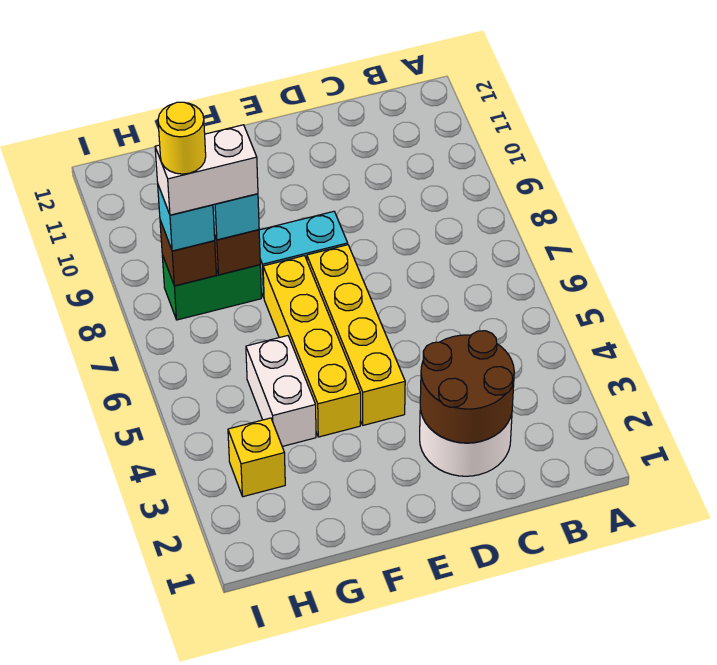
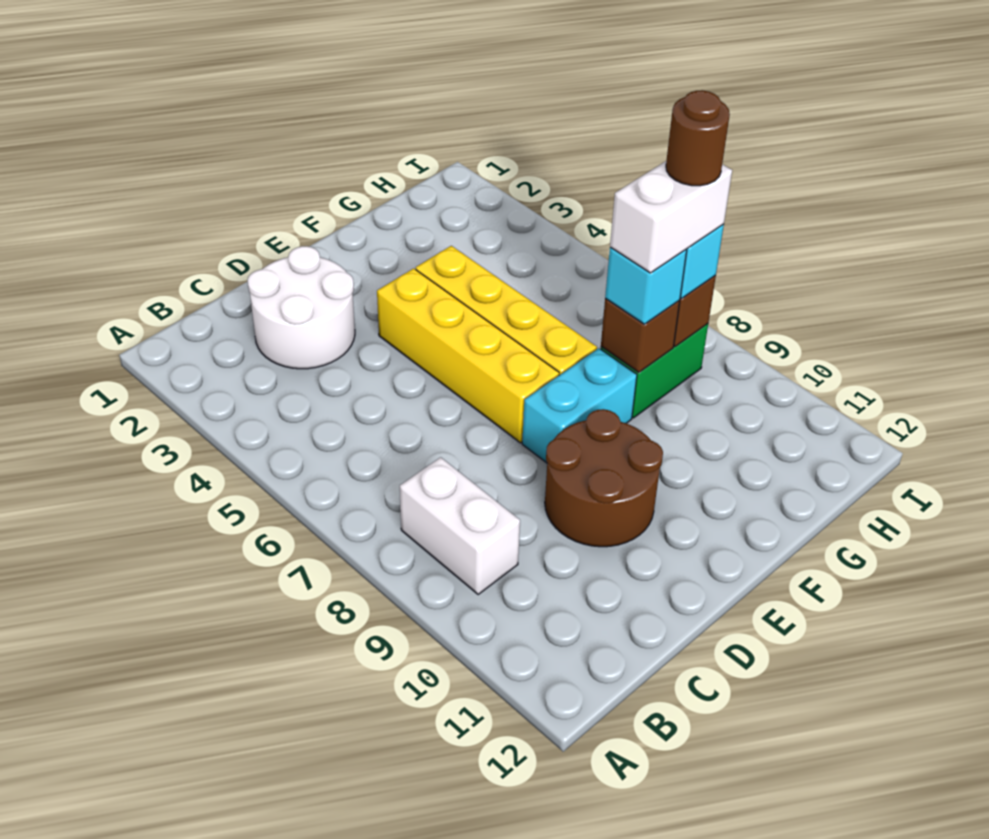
brown round brick C2:D3 level 2 -> brown round brick D9:E10 level 1
white brick G4:G5 level 1 -> white brick B8:B9 level 1
yellow brick H3 level 1 -> none
yellow round brick H8 level 5 -> brown round brick H8 level 5

